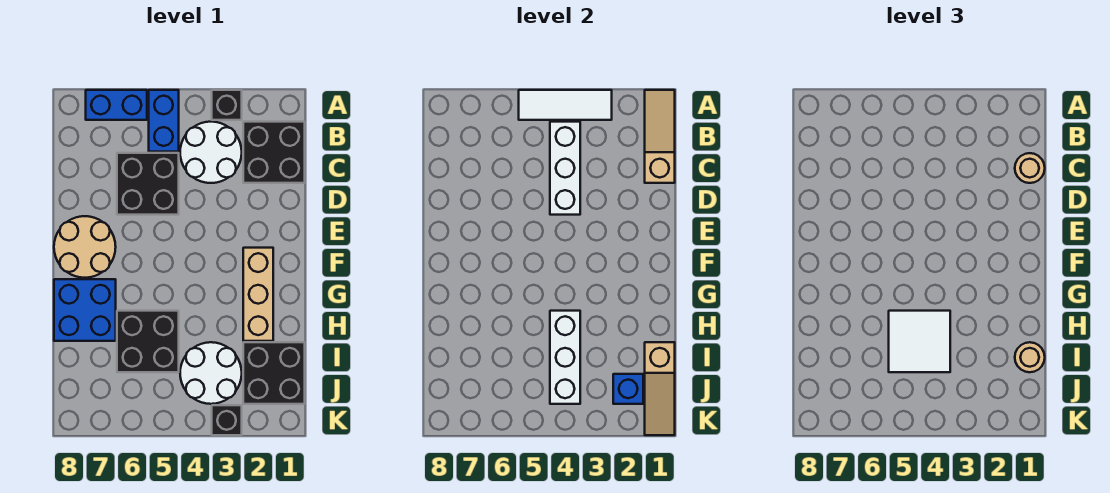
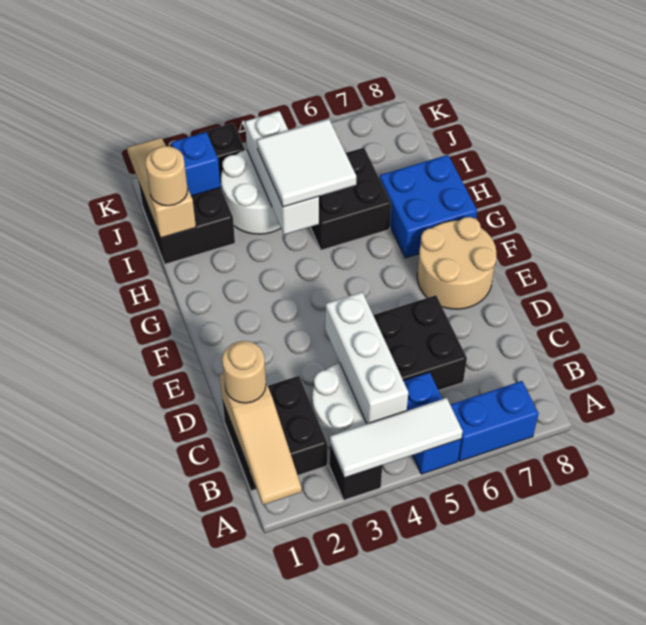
tan brick F2:H2 level 1 -> none

